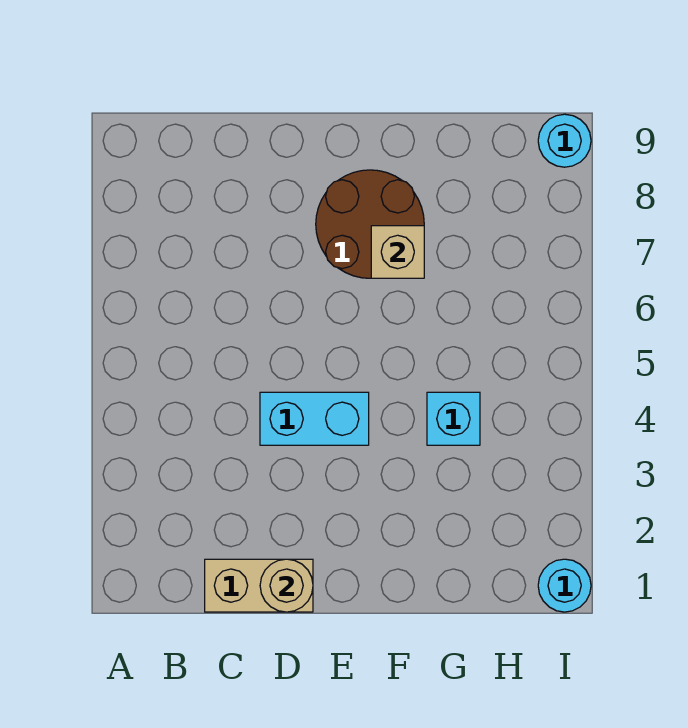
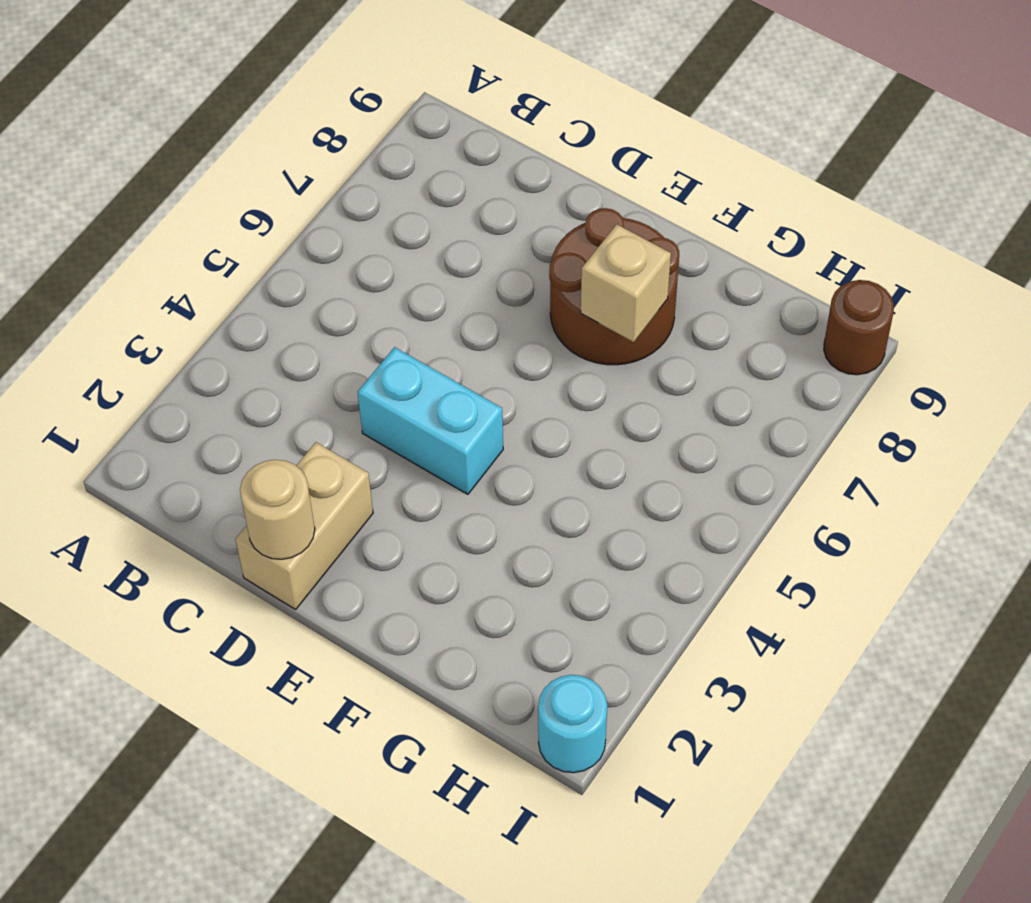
tan brick C1:D1 level 1 -> tan brick D1:D2 level 1
cyan brick G4 level 1 -> none
cyan round brick I9 level 1 -> brown round brick I9 level 1

